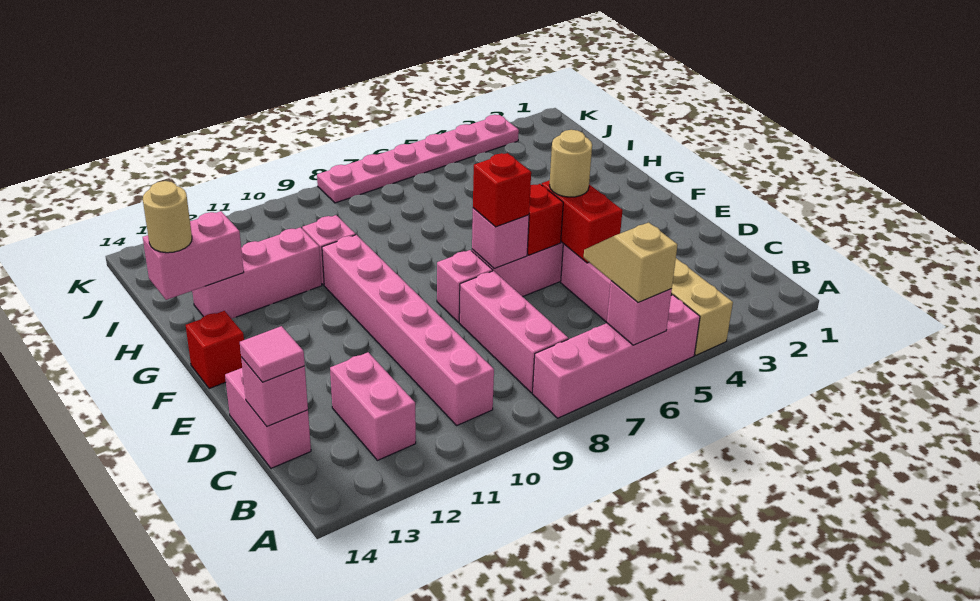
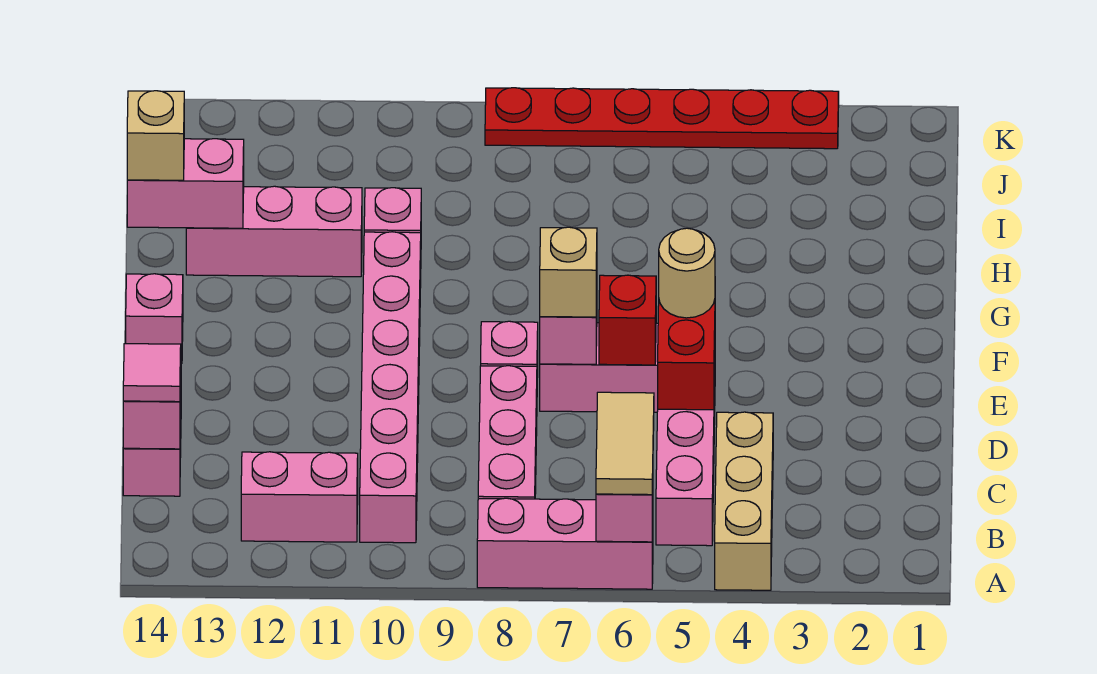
pink brick A5:A8 level 1 -> pink brick A6:A8 level 1
tan slope A6:B6 level 3 top A -> tan tile A6:B6 level 3
pink brick B12:C12 level 1 -> pink brick B11:B12 level 1
red brick E7 level 3 -> tan brick E7 level 3
red brick F14 level 1 -> pink brick F14 level 1
tan round brick H14 level 3 -> tan brick H14 level 3
pink plate K3:K8 level 1 -> red plate K3:K8 level 1

